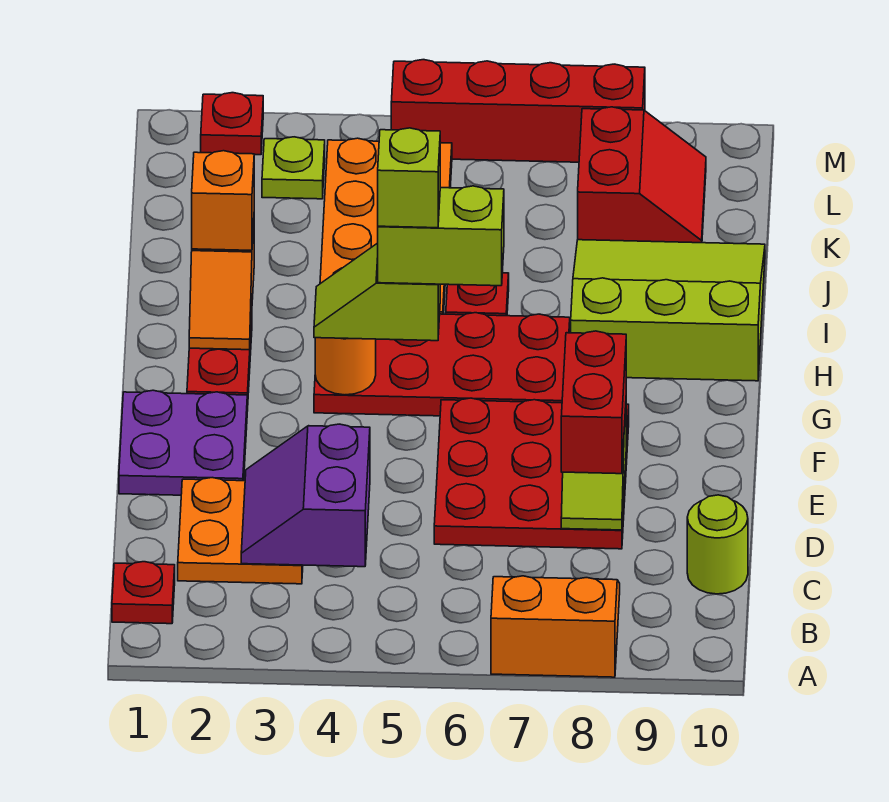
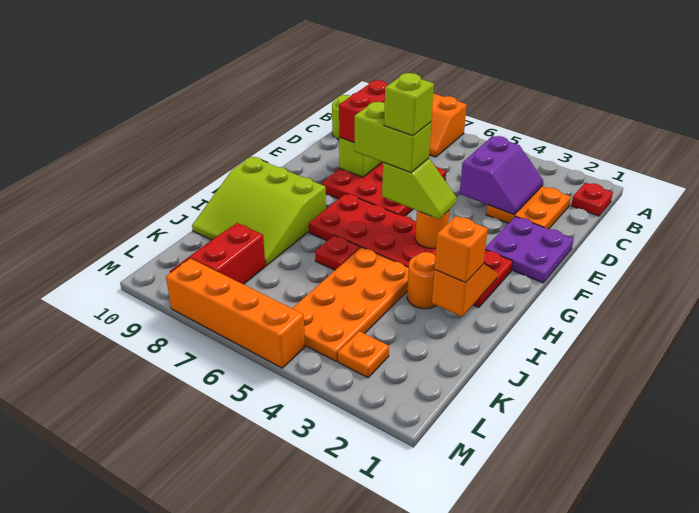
none -> orange round brick I3 level 1
lime plate L3 level 1 -> orange plate L3 level 1
red plate M2 level 1 -> none
red brick M5:M8 level 1 -> orange brick M5:M8 level 1

